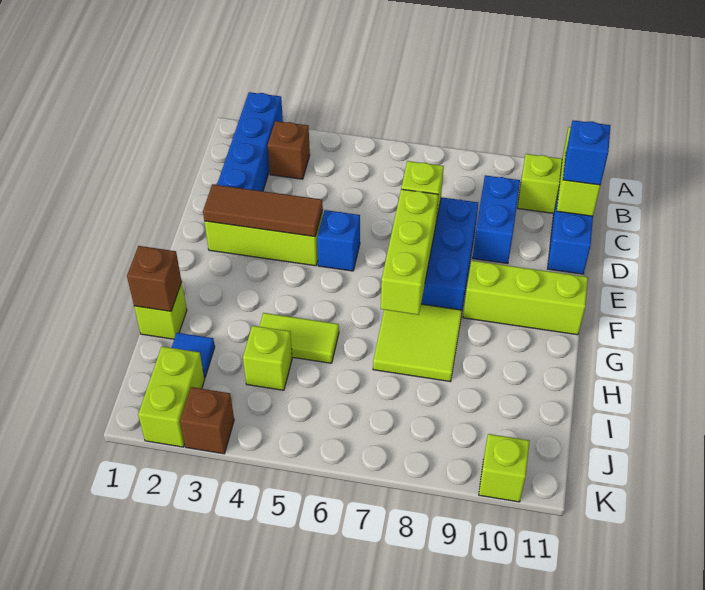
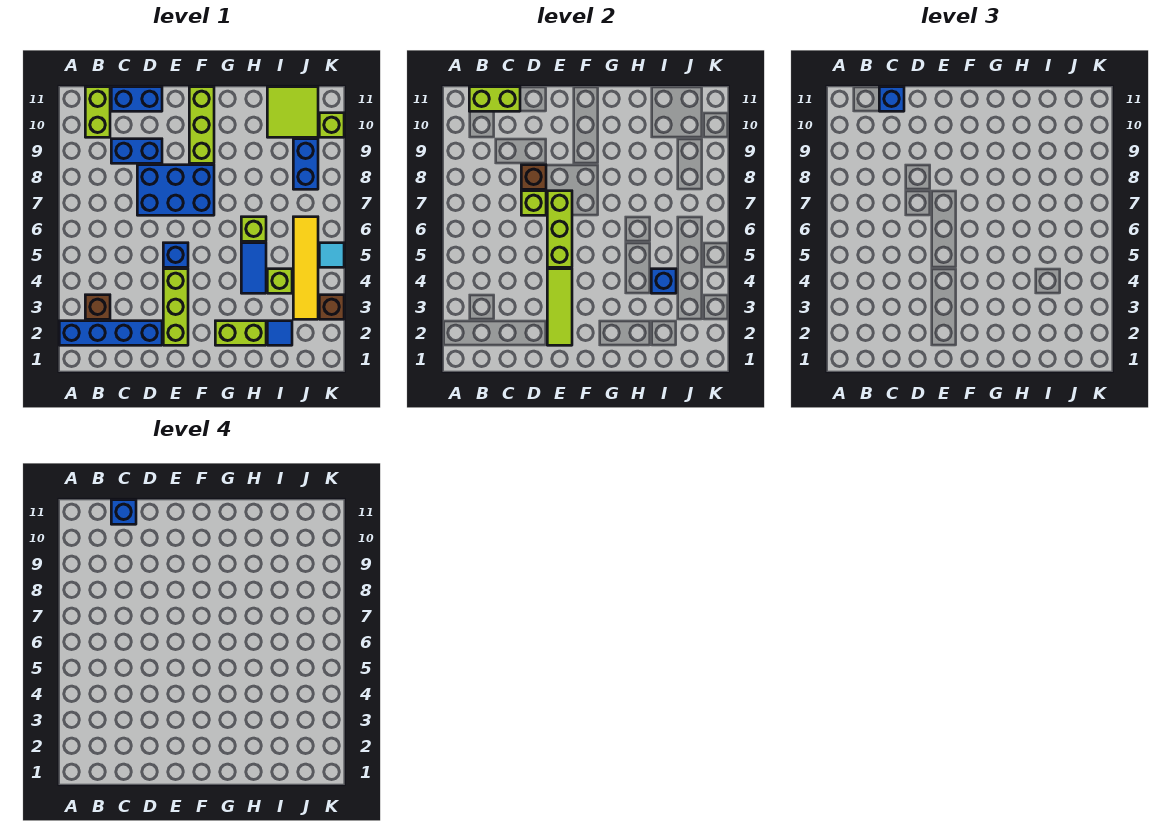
none -> blue brick C11 level 4
brown tile E2:E4 level 2 -> lime tile E2:E4 level 2
lime brick E7:G7 level 2 -> lime brick E5:E7 level 2
lime tile G7:H8 level 1 -> lime tile I10:J11 level 1
lime brick H1 level 1 -> lime brick H6 level 1
brown brick H1 level 2 -> brown brick D8 level 2
lime tile H4:H5 level 1 -> blue tile H4:H5 level 1
none -> blue brick I4 level 2
lime brick J2:K2 level 1 -> lime brick G2:H2 level 1
none -> yellow tile J3:J6 level 1
none -> blue brick J8:J9 level 1
none -> cyan tile K5 level 1

